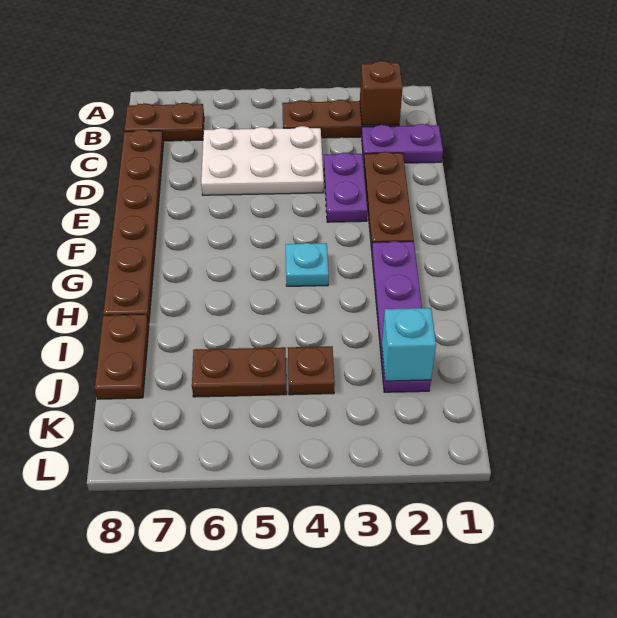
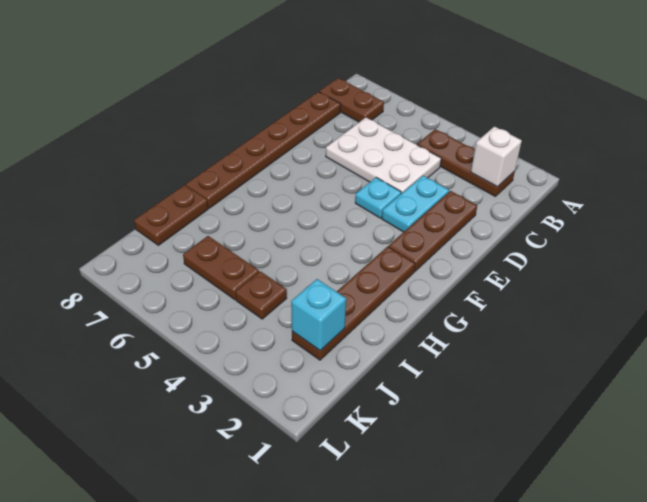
brown brick B2 level 2 -> white brick B2 level 2
purple plate C1:C2 level 1 -> none
purple plate D3:E3 level 1 -> cyan plate D3:E3 level 1
purple plate G2:J2 level 1 -> brown plate G2:J2 level 1
cyan plate G4 level 1 -> cyan plate E4 level 1

